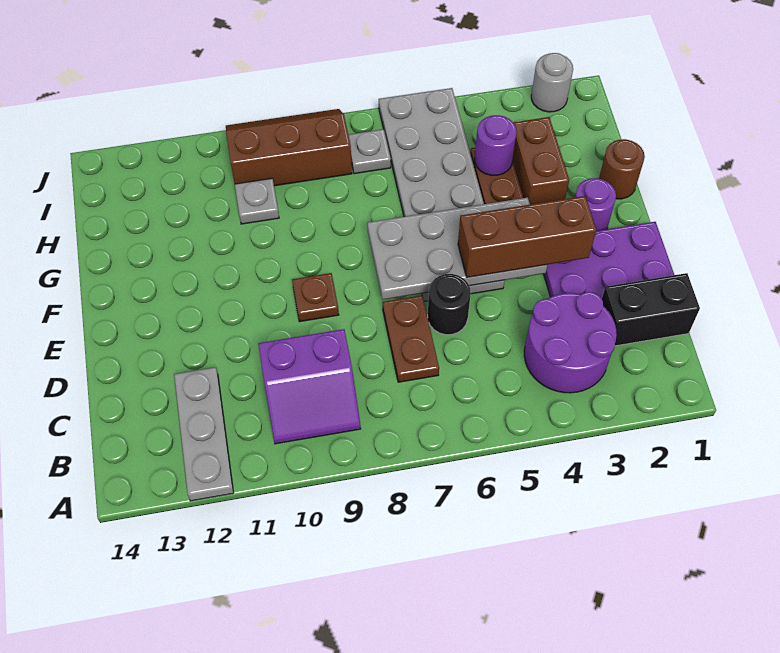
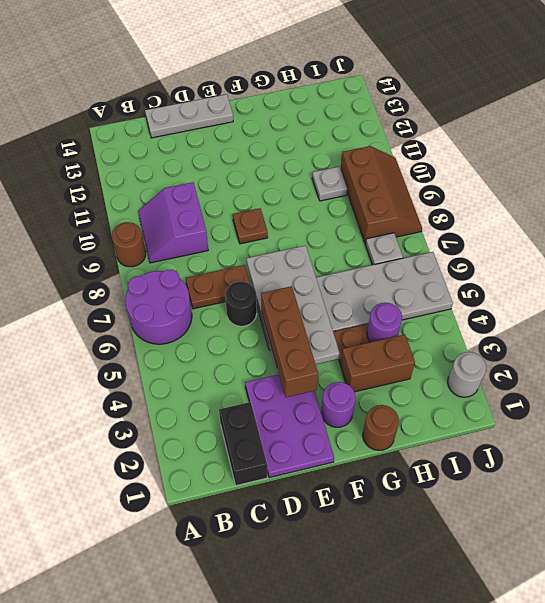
none -> brown round brick A9 level 1
grey plate A12:C12 level 1 -> grey plate C14:E14 level 1
purple round brick B3:C4 level 1 -> purple round brick A6:B7 level 1

